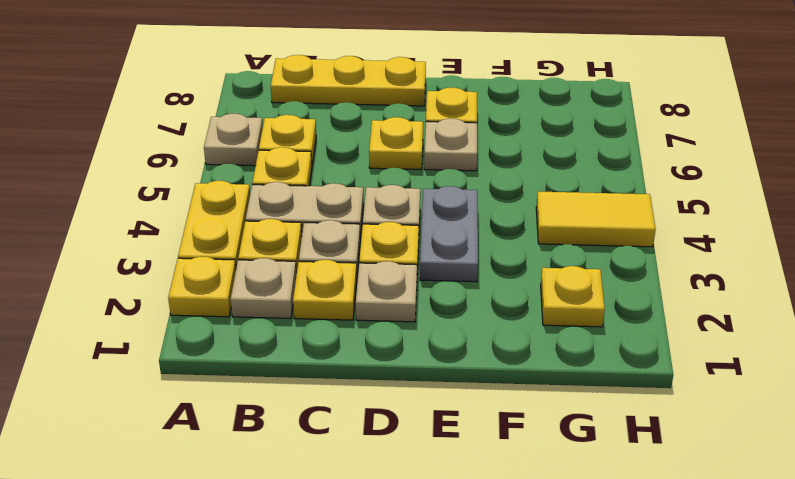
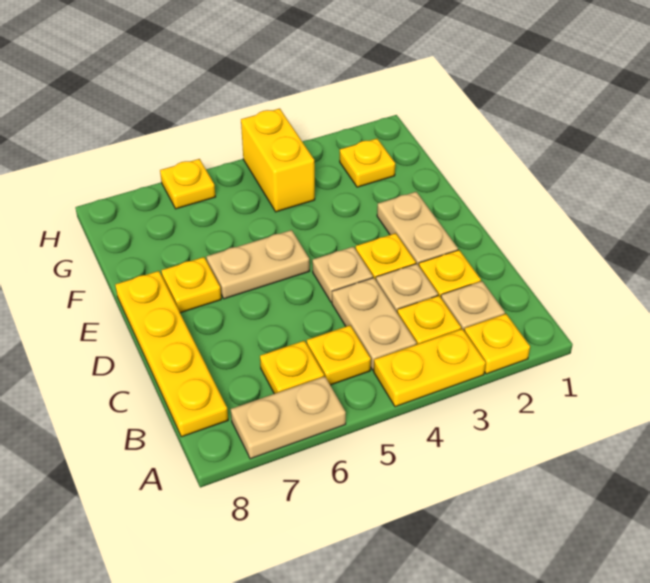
tan plate A6 level 1 -> tan plate A6:A7 level 1
yellow plate B8:D8 level 1 -> yellow plate B8:E8 level 1
tan plate D2 level 1 -> tan plate D2:E2 level 1
yellow plate D6 level 1 -> yellow plate H6 level 1
grey plate E3:E4 level 1 -> none
tan plate E6 level 1 -> tan plate E5:E6 level 1
yellow tile G4:H4 level 1 -> yellow brick G4:H4 level 1

